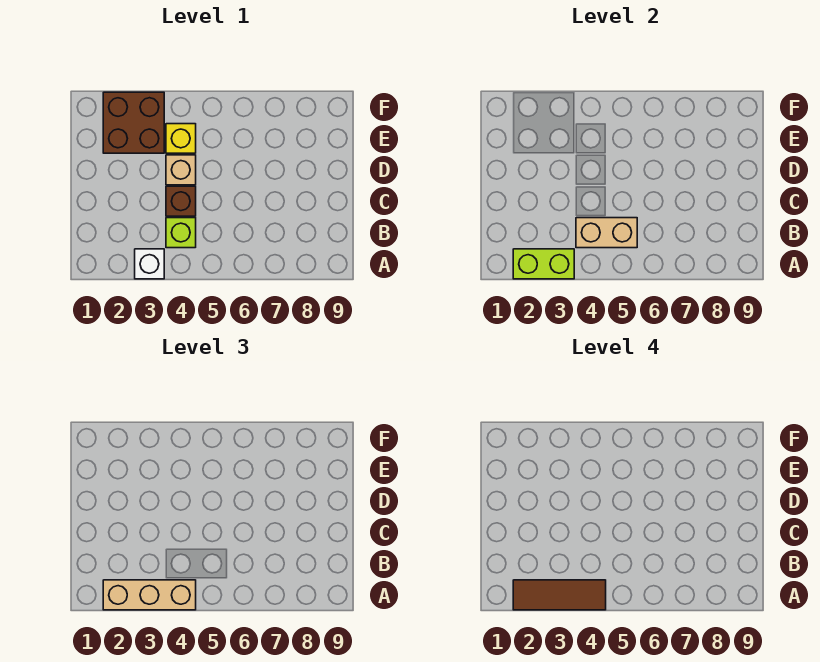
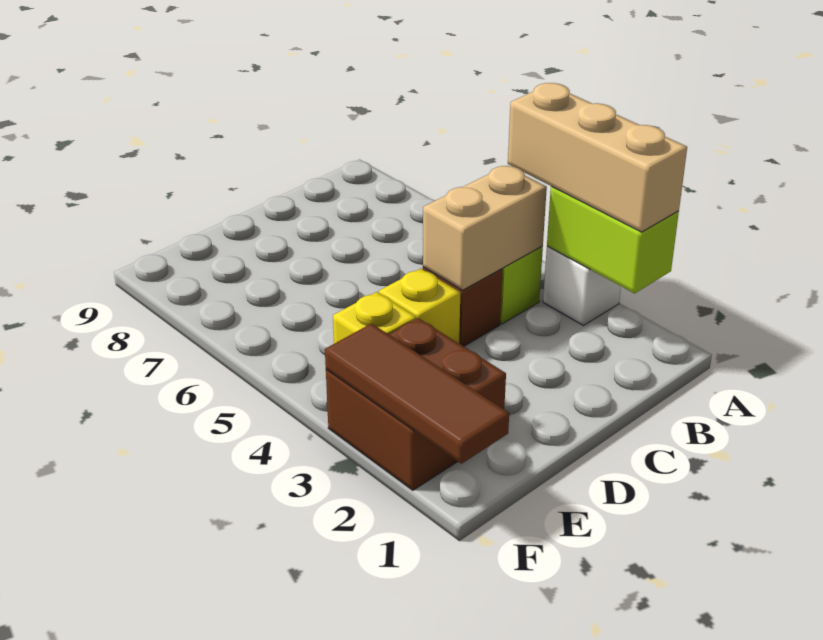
brown tile A2:A4 level 4 -> brown tile F1:F3 level 2
tan brick B4:B5 level 2 -> tan brick B4:C4 level 2
tan brick D4 level 1 -> yellow brick D4 level 1

